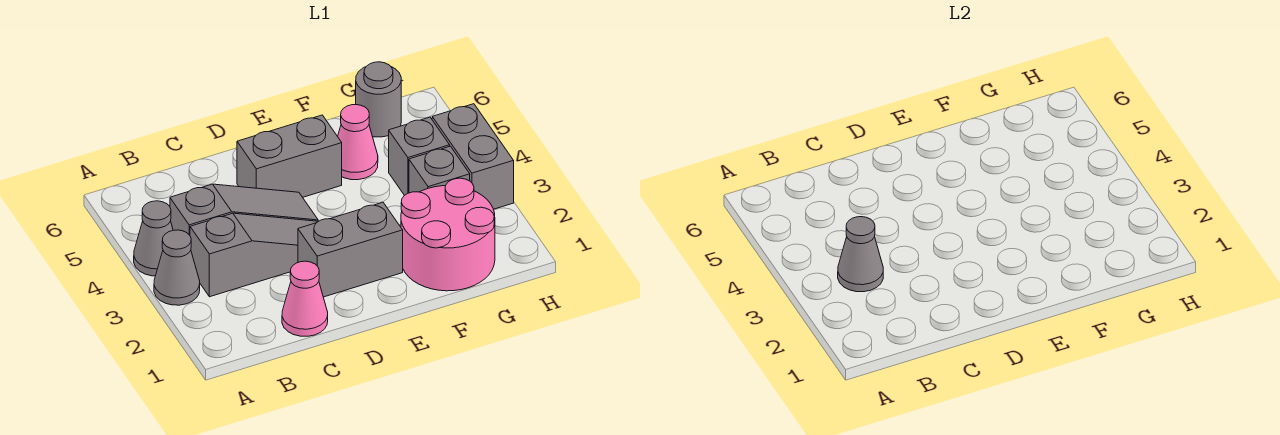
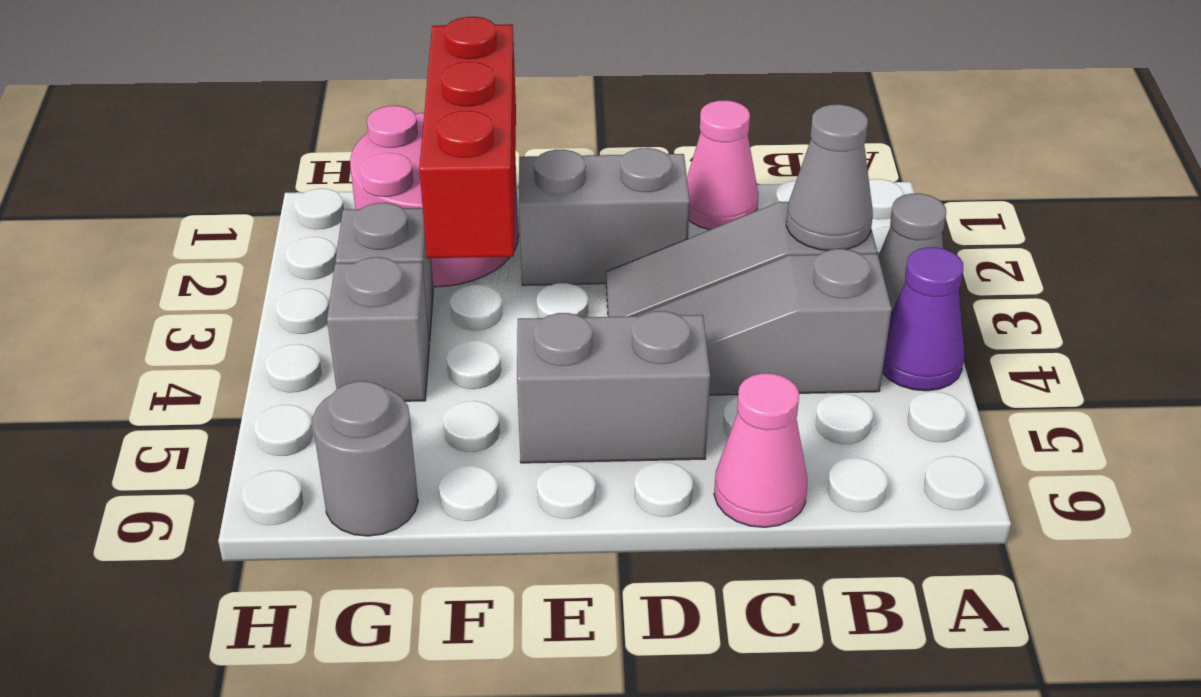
grey cone A4 level 1 -> purple cone A4 level 1
none -> red brick F1:F3 level 2
pink cone F5 level 1 -> pink cone C6 level 1
grey brick H3:H4 level 1 -> none

